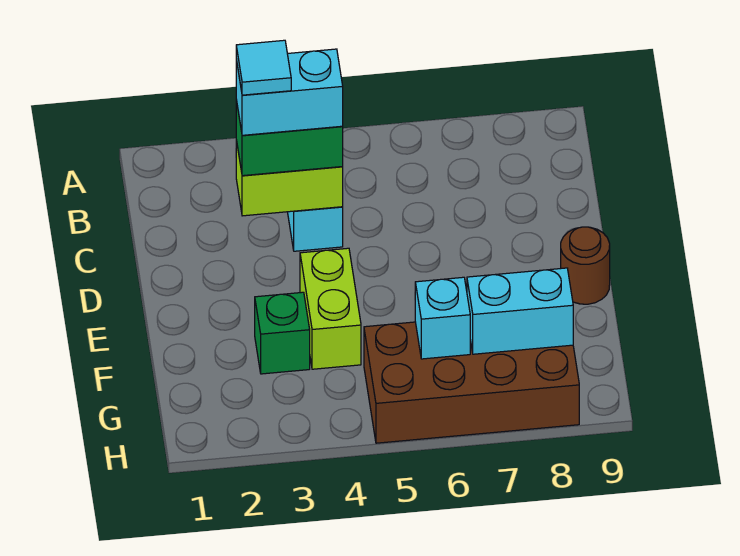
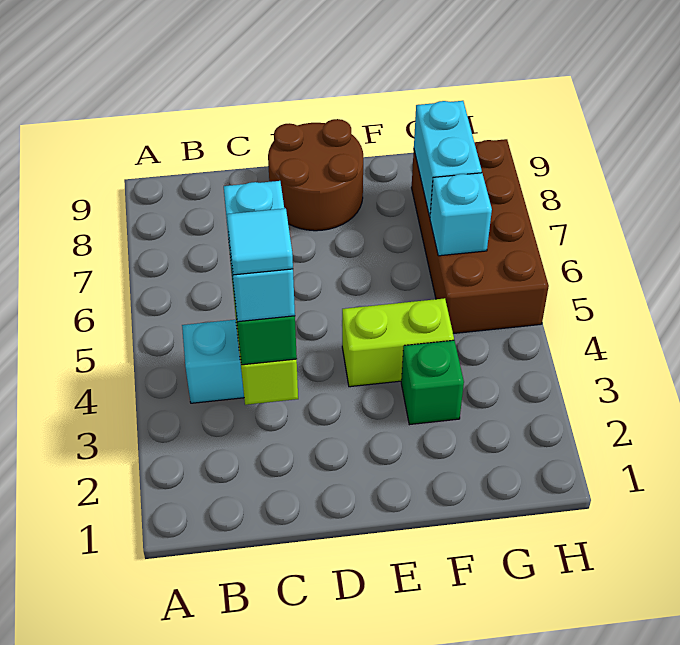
brown round brick E9 level 1 -> brown round brick D8:E9 level 1

